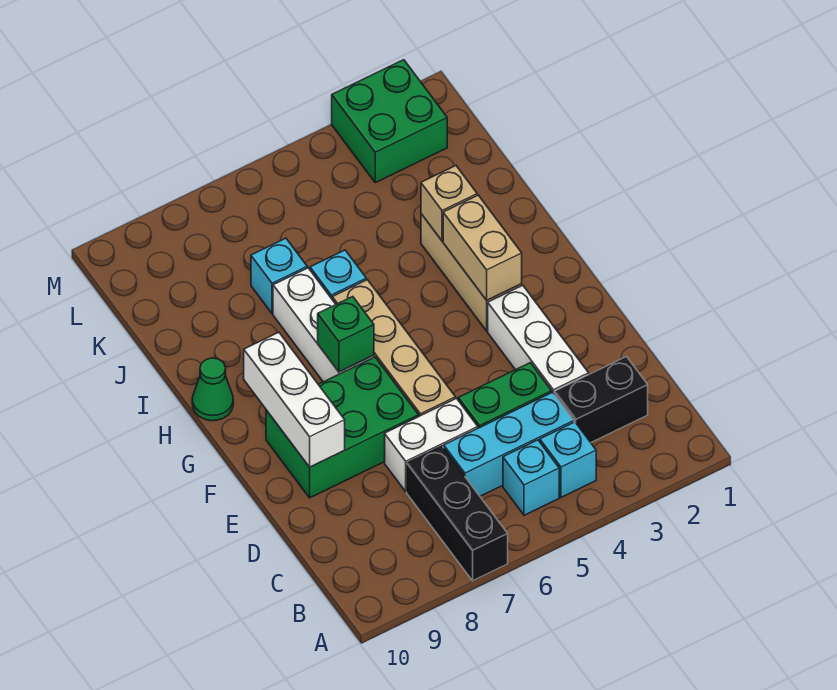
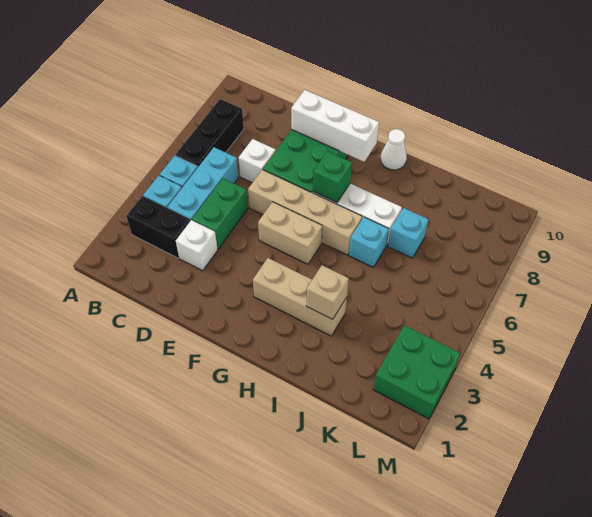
black brick A7:C7 level 1 -> black brick B6:B8 level 1
black brick C2:C3 level 1 -> black brick B3:C3 level 1
white brick D3:F3 level 1 -> white brick D3 level 1
white brick D6:D7 level 1 -> white brick D7 level 1
tan brick G3:H3 level 2 -> tan brick F5:G5 level 1
green cone H10 level 1 -> white cone H10 level 1

